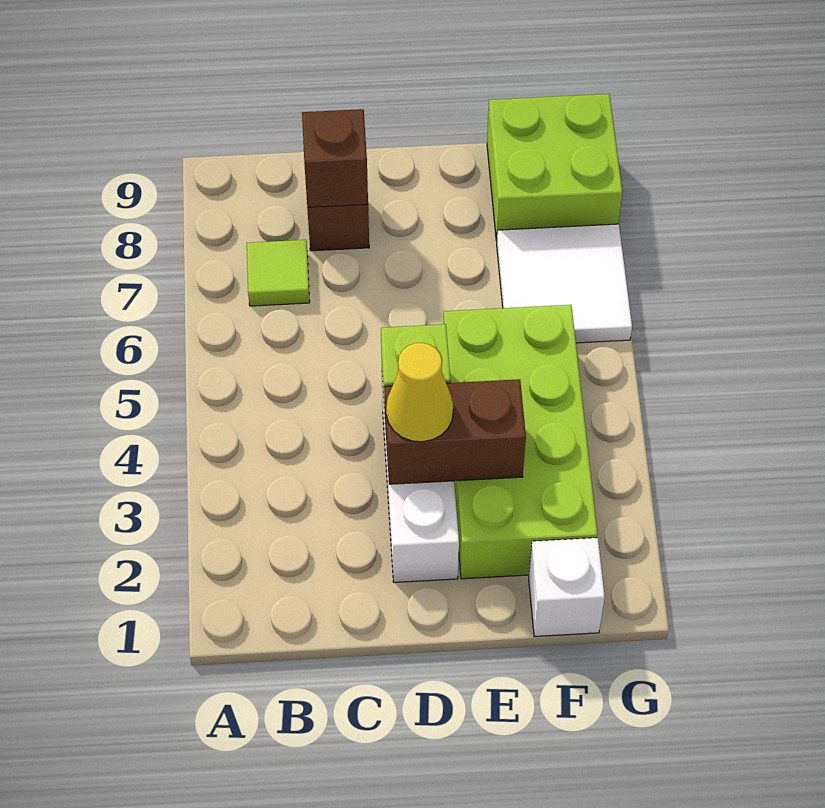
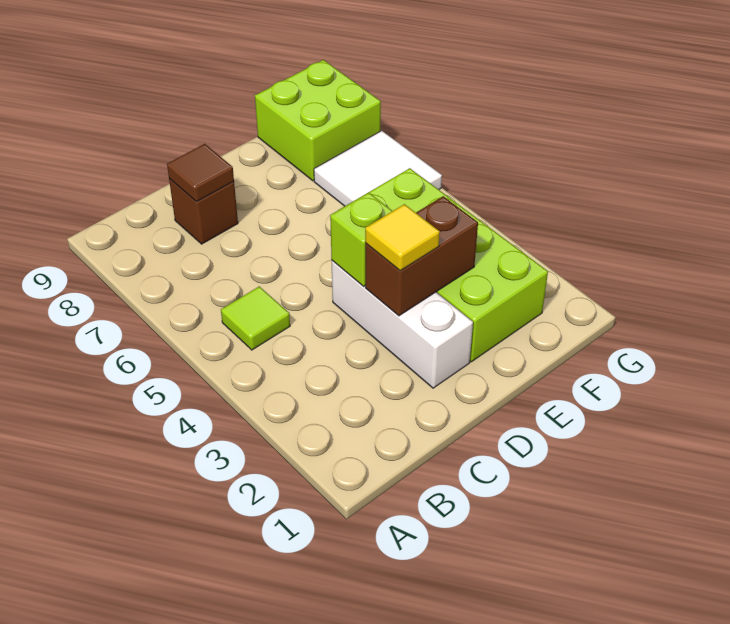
lime tile B7 level 1 -> lime tile B5 level 1
brown brick C8 level 2 -> brown tile C8 level 2
yellow cone D3 level 3 -> yellow tile D3 level 3
white brick F1 level 1 -> none

